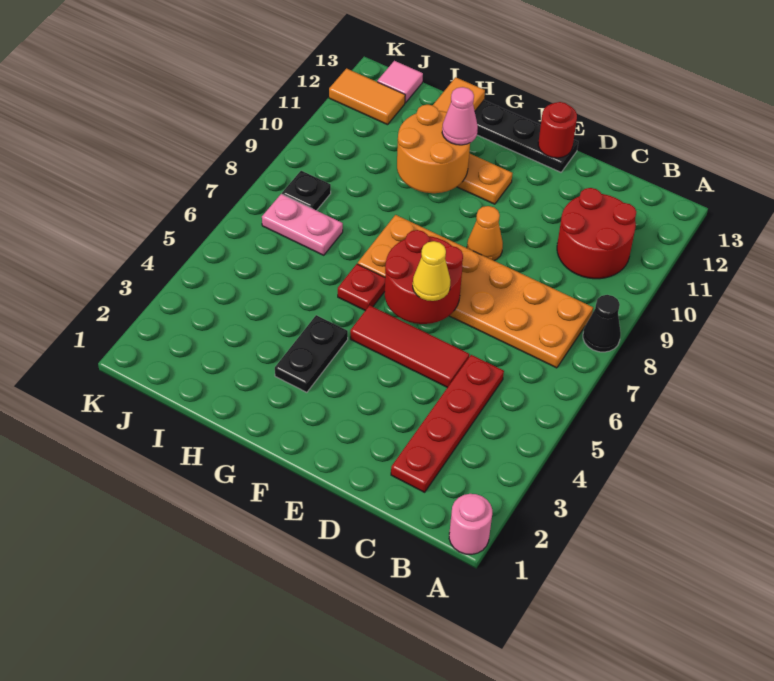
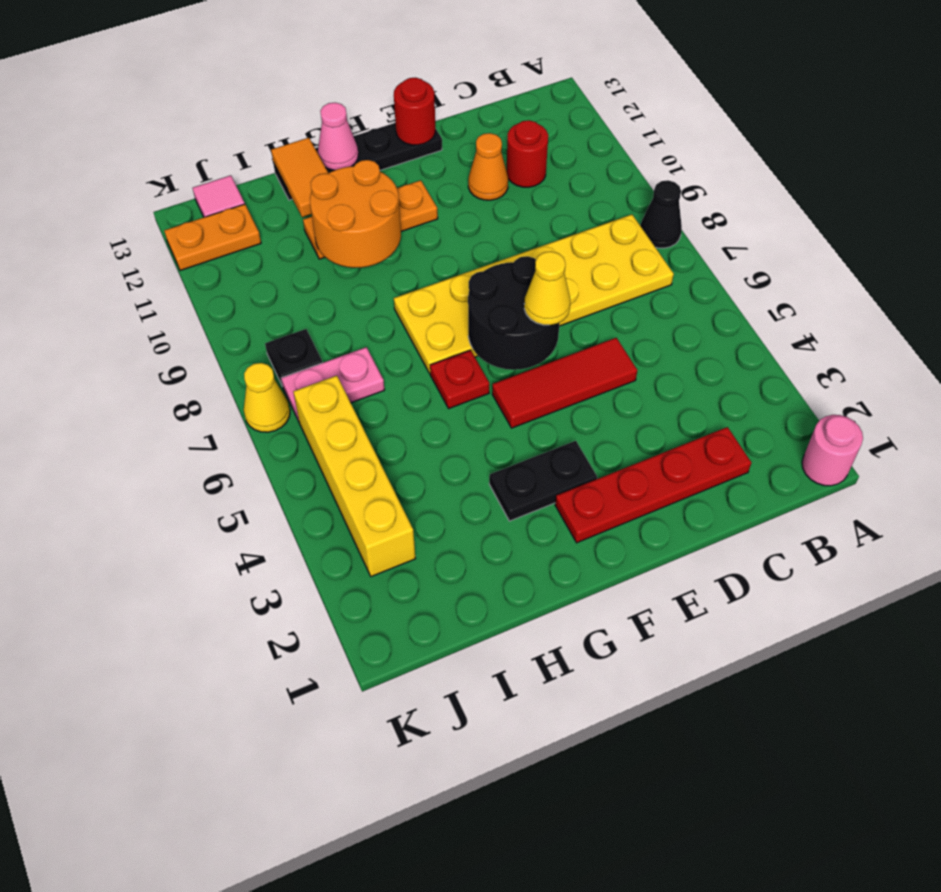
orange plate B7:G8 level 1 -> yellow plate B7:G8 level 1
red round brick B10:C11 level 1 -> red round brick C11 level 1
red plate C2:C5 level 1 -> red plate C2:F2 level 1
red round brick E6:F7 level 2 -> black round brick E6:F7 level 2
orange cone E9 level 1 -> orange cone D11 level 1
black plate G3:G4 level 1 -> black plate F3:G3 level 1
pink cone G11 level 3 -> pink cone G13 level 2
none -> yellow brick J3:J6 level 1
orange tile J12:K12 level 1 -> orange plate J12:K12 level 1
none -> yellow cone K7 level 1

